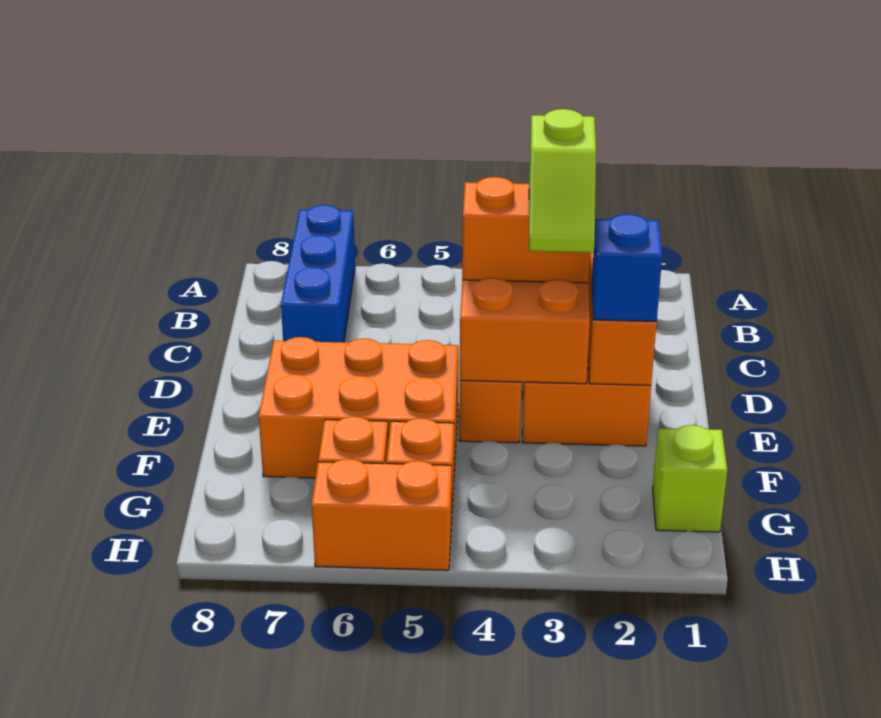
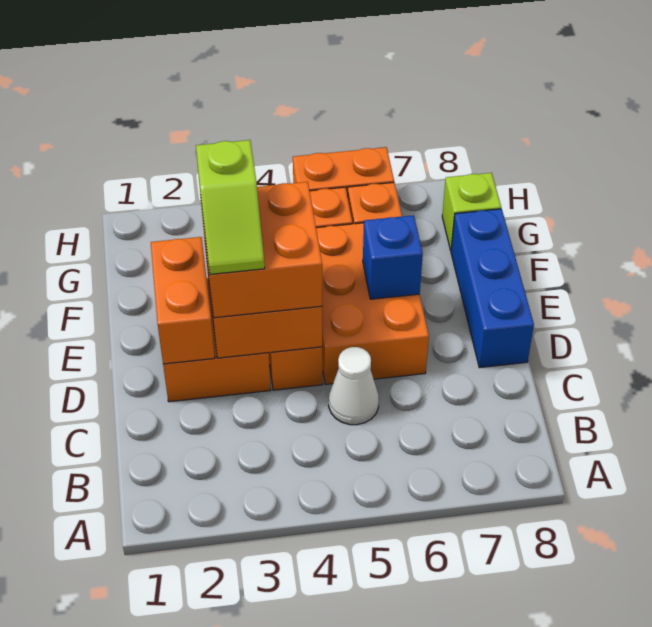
blue brick A7:C7 level 1 -> blue brick D8:F8 level 1
none -> white cone C5 level 1
orange brick D3:D4 level 3 -> orange brick D3:E4 level 3
lime slope D3:E3 level 4 top D -> lime slope D3:E3 level 4 top E
blue brick E2 level 3 -> blue brick E6 level 2
orange brick E5:F7 level 1 -> orange brick D5:F6 level 1
lime brick G1 level 1 -> lime brick G8 level 1

